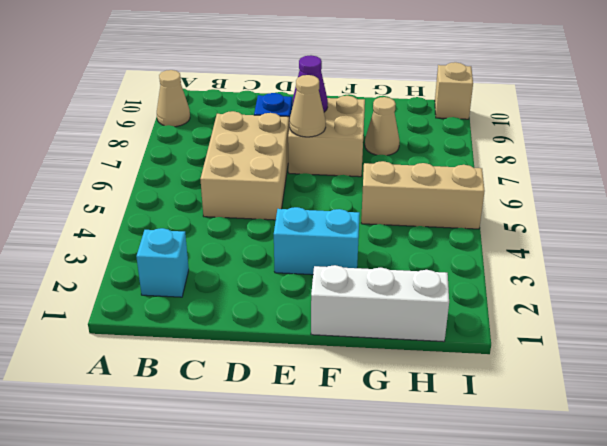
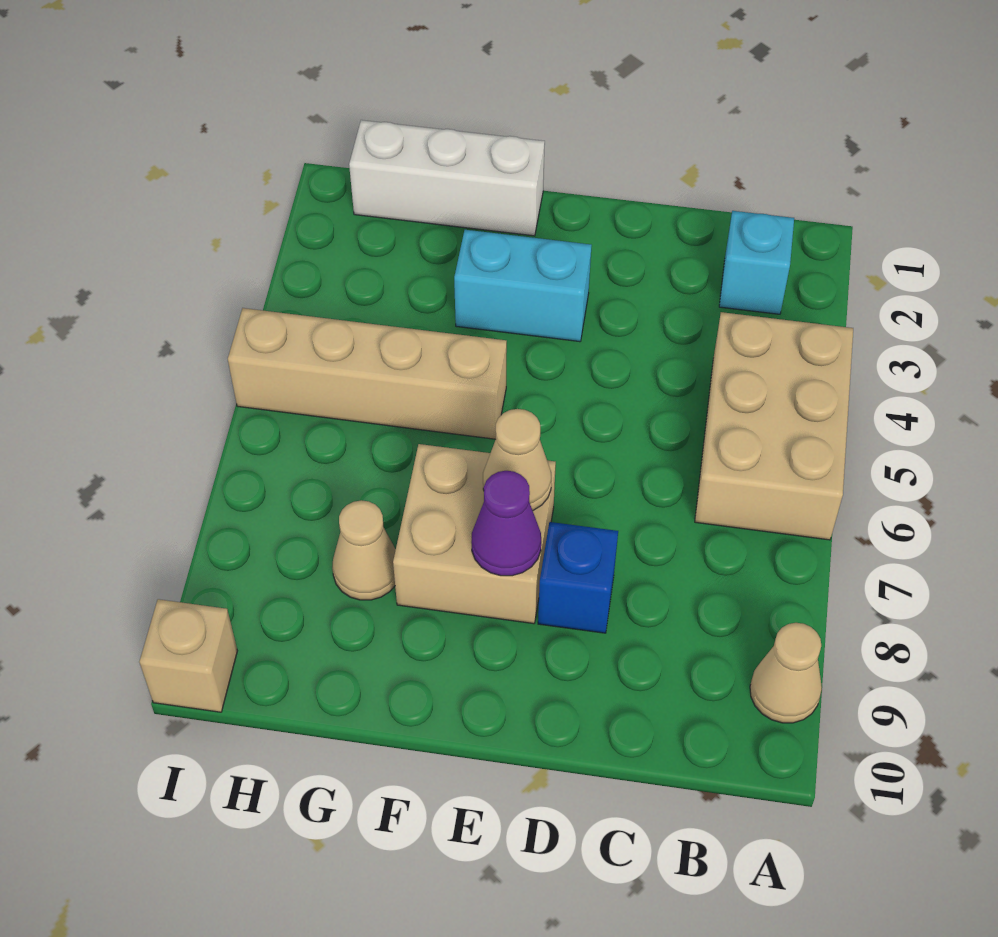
tan brick C5:D7 level 1 -> tan brick A4:B6 level 1
tan brick G5:I5 level 1 -> tan brick F5:I5 level 1

